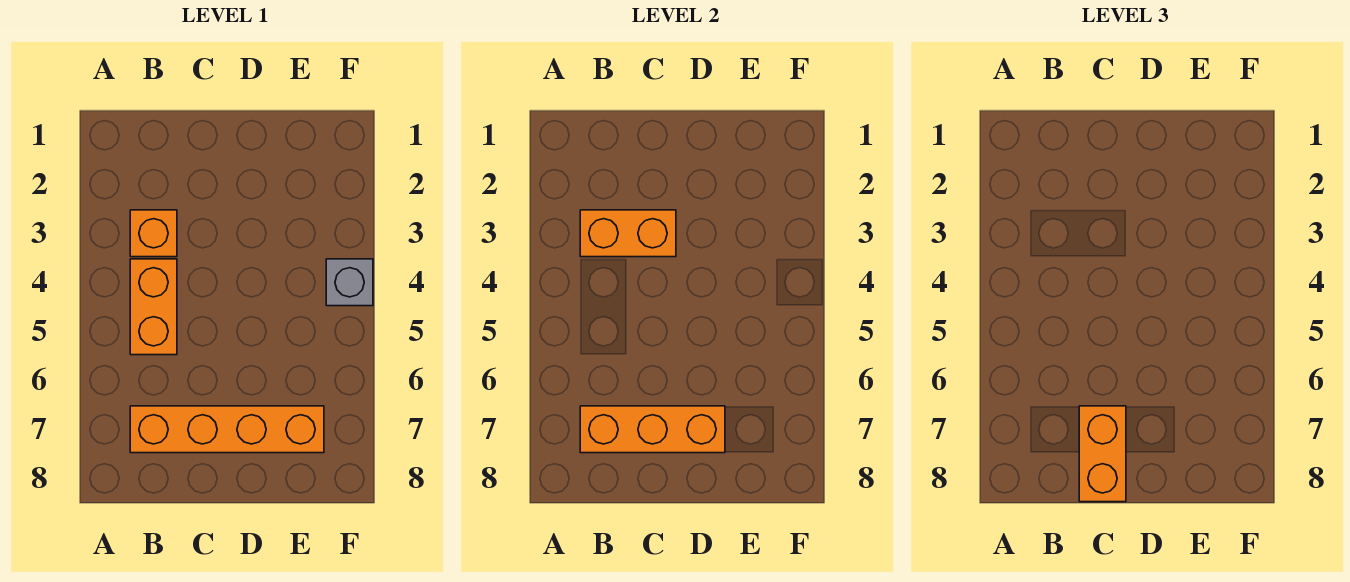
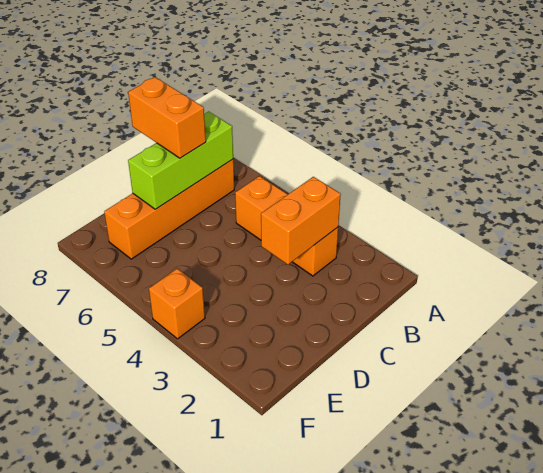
orange brick B7:D7 level 2 -> lime brick B7:D7 level 2
grey brick F4 level 1 -> orange brick F4 level 1

